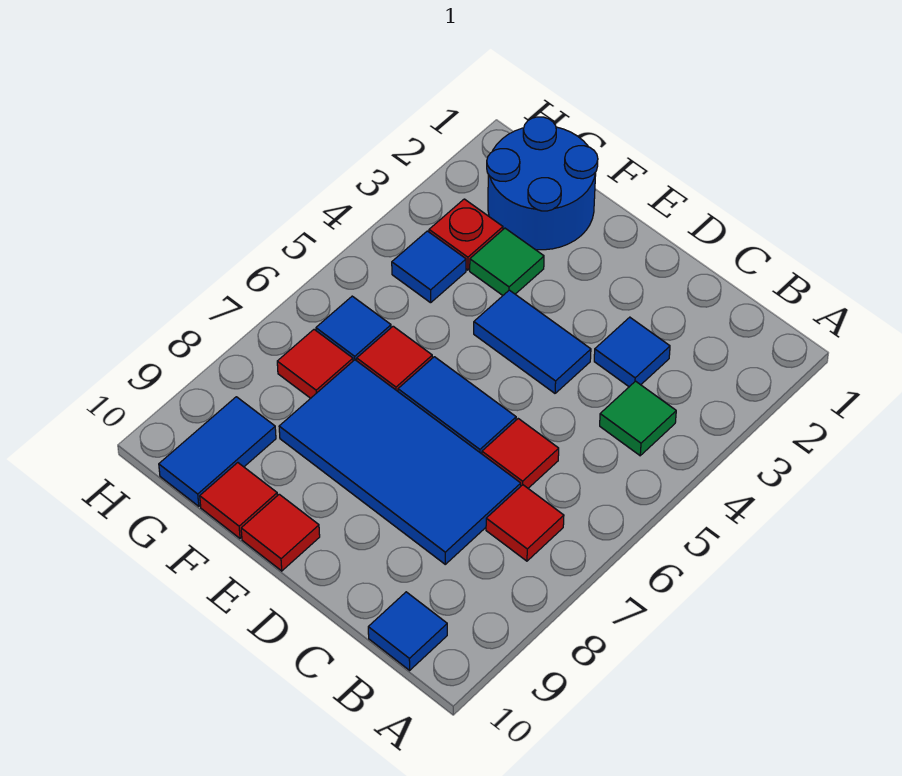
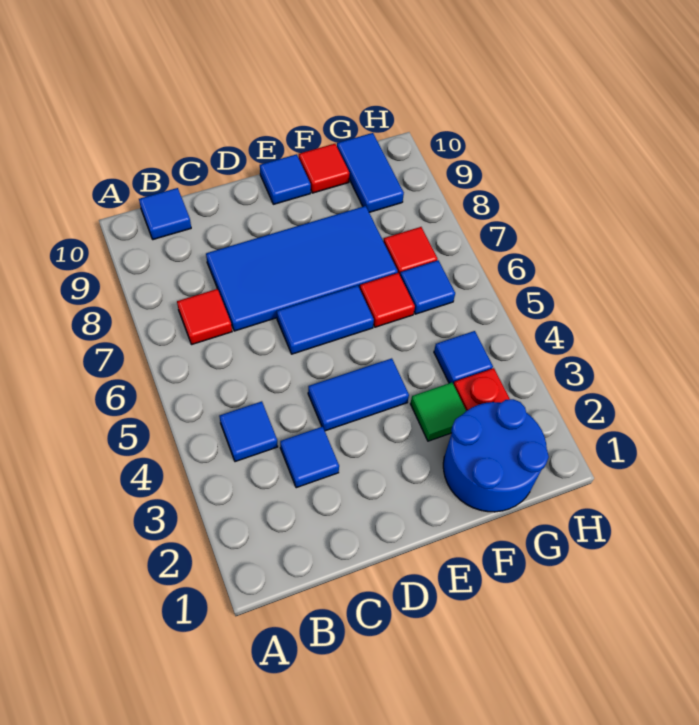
green tile B4 level 1 -> blue tile B4 level 1
red tile C6 level 1 -> none
red tile E10 level 1 -> blue tile E10 level 1

